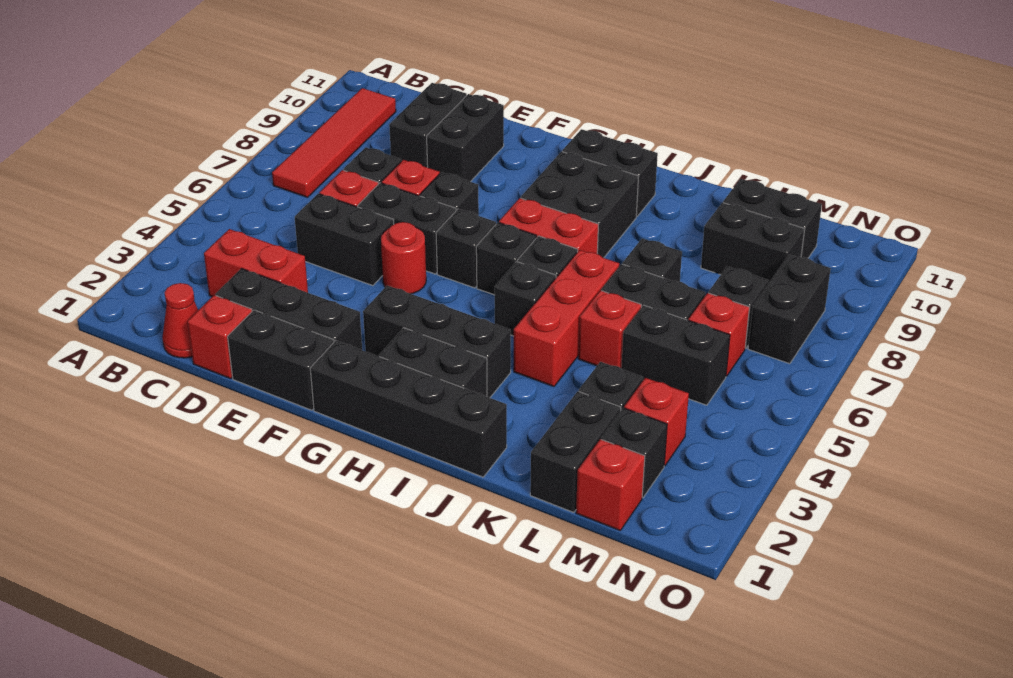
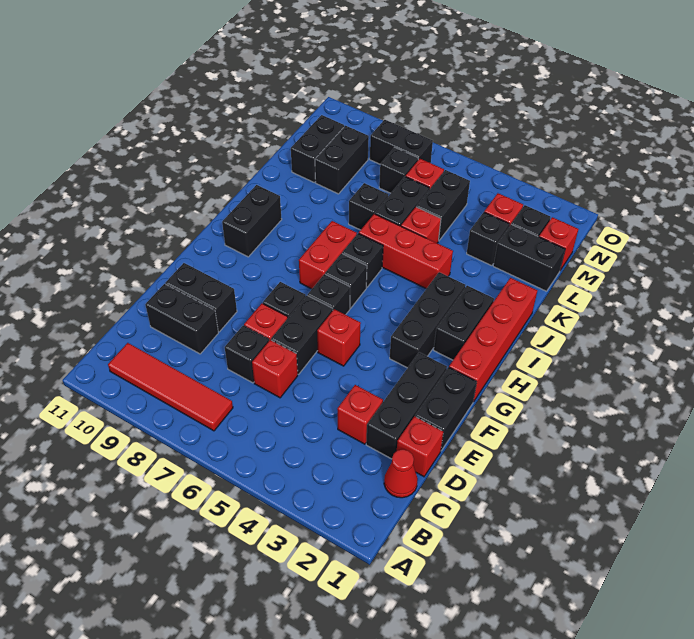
red brick C3:D3 level 1 -> red brick D3 level 1
black brick D5:E5 level 1 -> none
red round brick F5 level 1 -> red brick F5 level 1
black brick G1:J1 level 1 -> red brick G1:J1 level 1
black brick H8:I9 level 1 -> none
black brick I5 level 1 -> none

